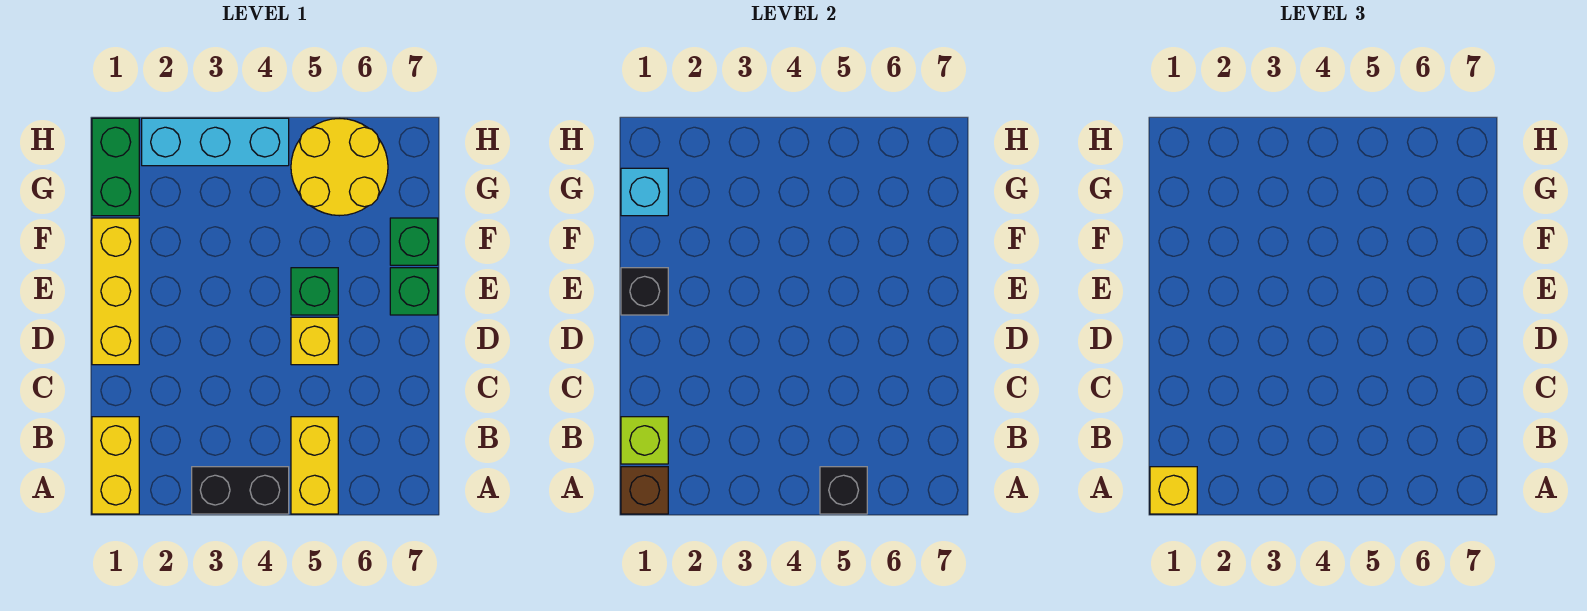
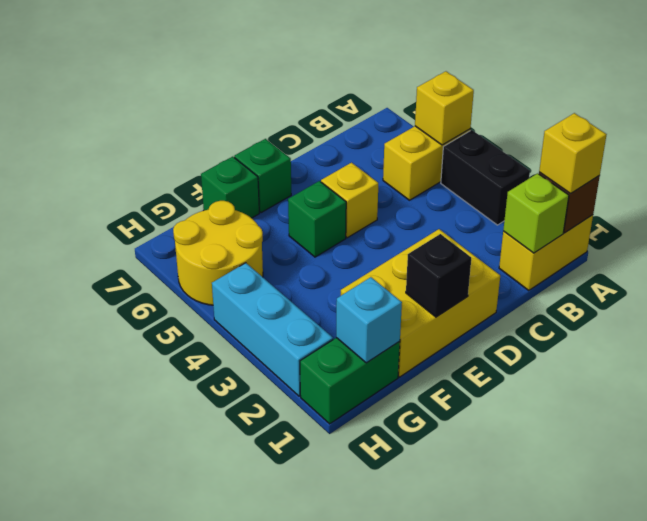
black brick A5 level 2 -> yellow brick A5 level 2
yellow brick D1:F1 level 1 -> yellow brick D1:F2 level 1

